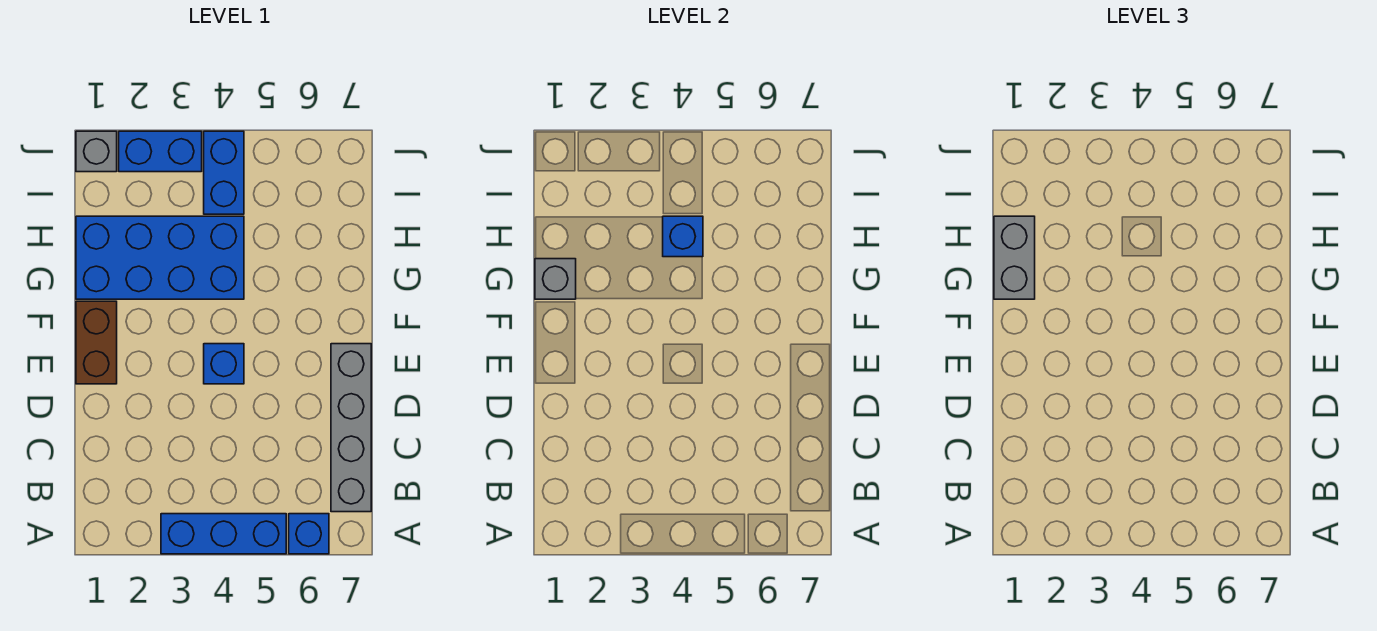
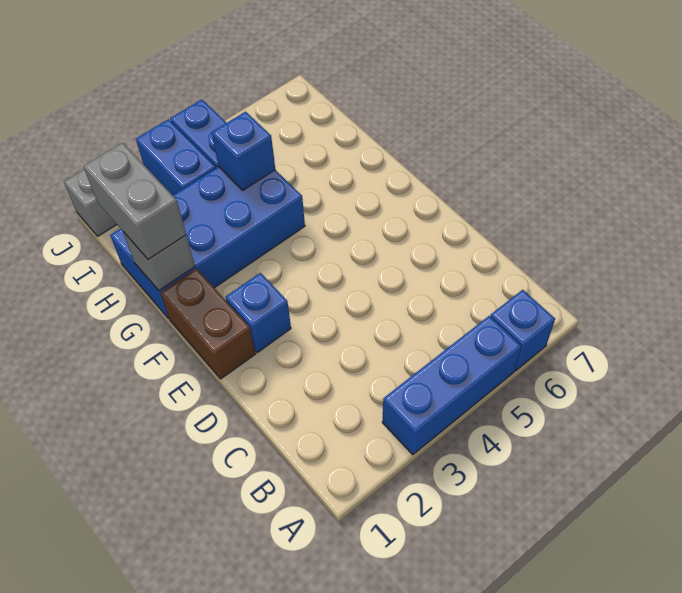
grey brick B7:E7 level 1 -> none
blue brick E4 level 1 -> blue brick E2 level 1
blue brick J2:J3 level 1 -> blue brick I3:J3 level 1

